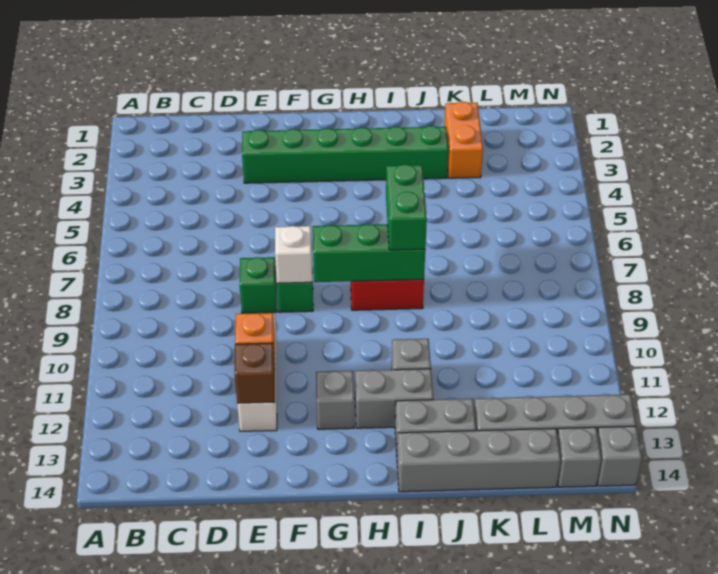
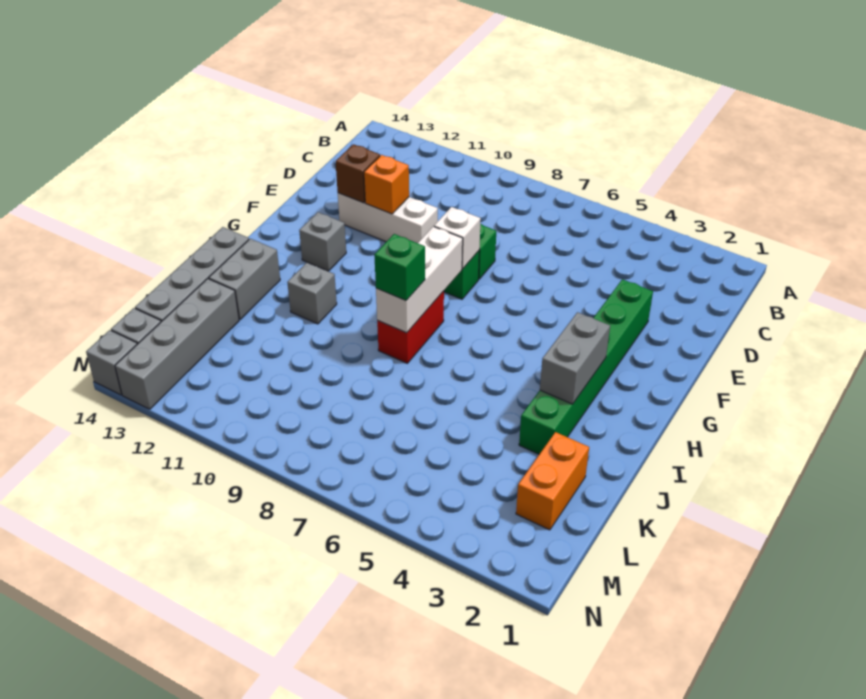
green brick G8:I8 level 2 -> white brick G8:I8 level 2
grey brick H12:I12 level 1 -> grey brick H3:I3 level 2
green brick I7:I8 level 3 -> green brick I8 level 3
orange brick K2:K3 level 1 -> orange brick K2:L2 level 1

